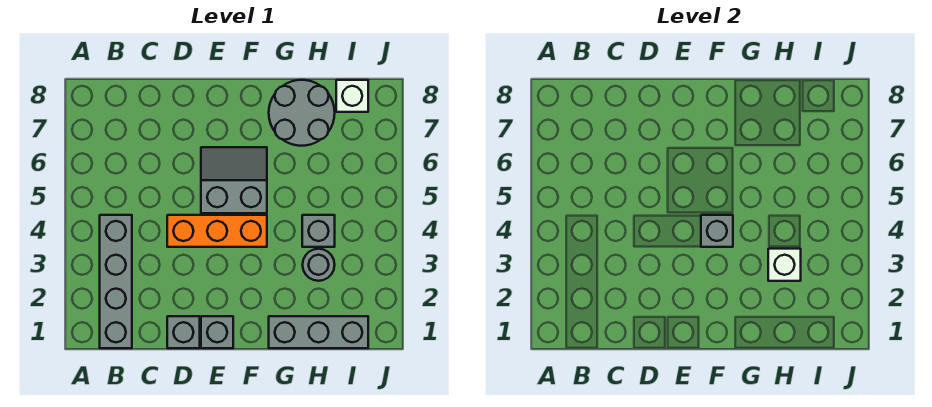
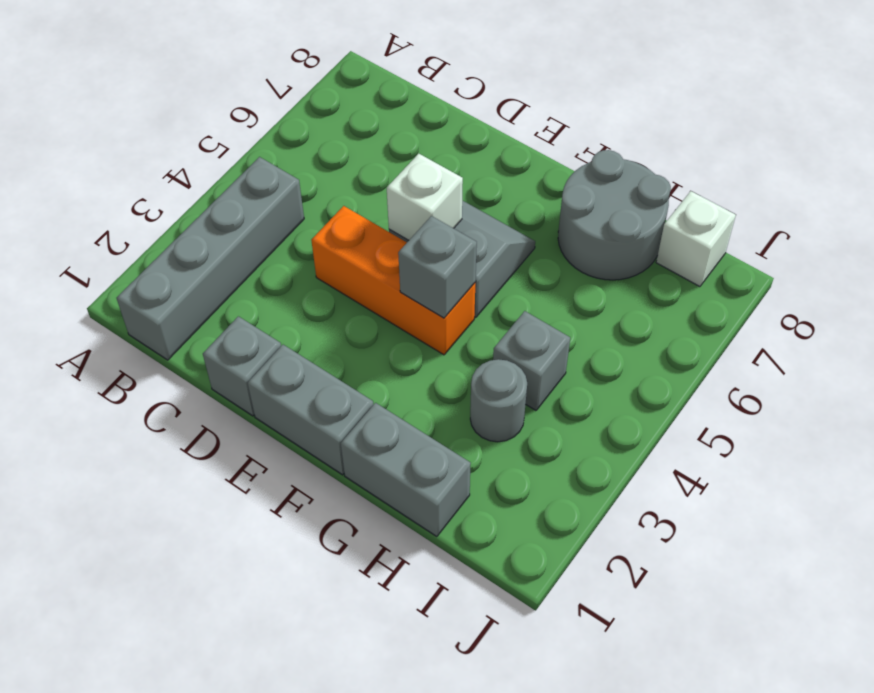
grey brick E1 level 1 -> grey brick E1:F1 level 1
grey brick G1:I1 level 1 -> grey brick G1:H1 level 1
white brick H3 level 2 -> white brick E5 level 2

